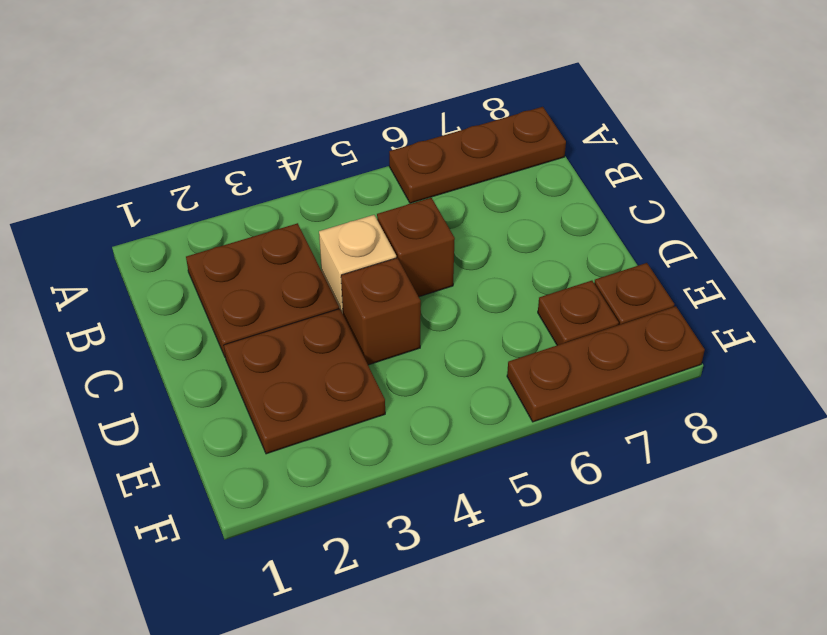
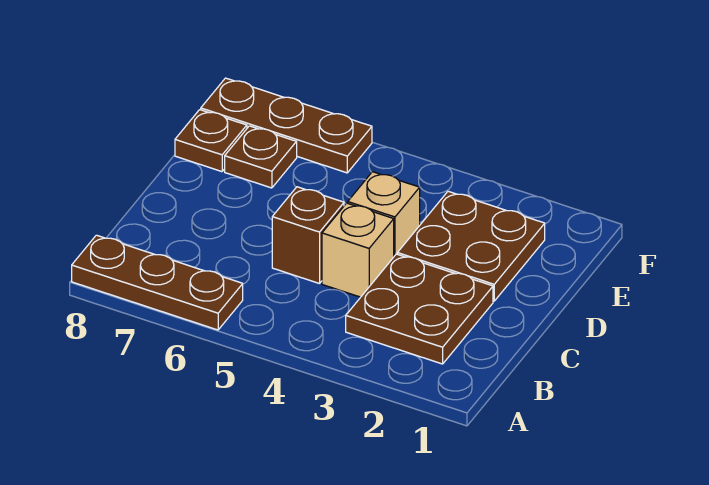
brown brick D4 level 1 -> tan brick D4 level 1

